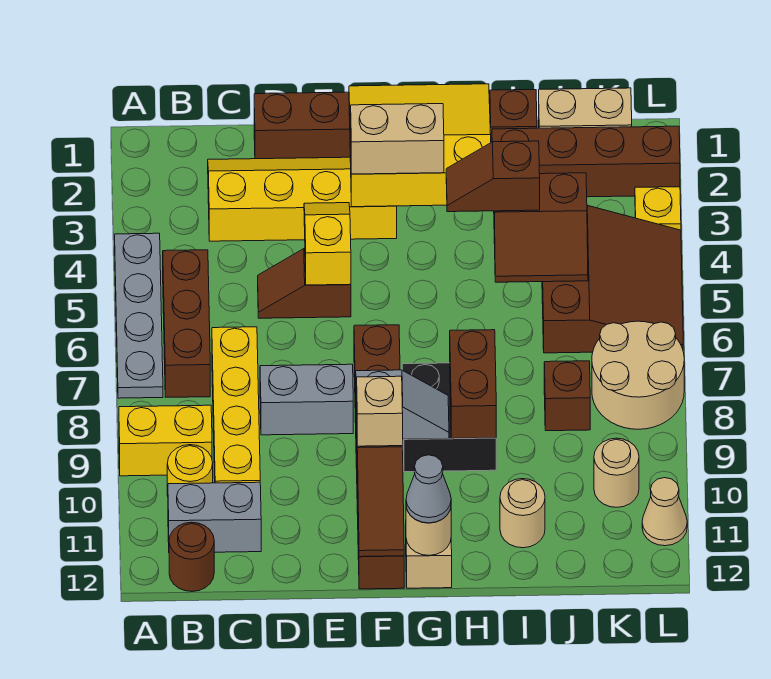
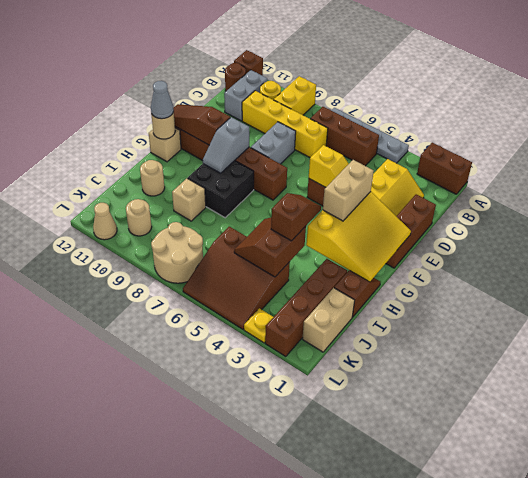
tan brick F10 level 3 -> tan brick I9 level 1
brown brick H8:H9 level 2 -> brown brick A1:A2 level 1
brown brick J8 level 1 -> brown brick A12 level 1

